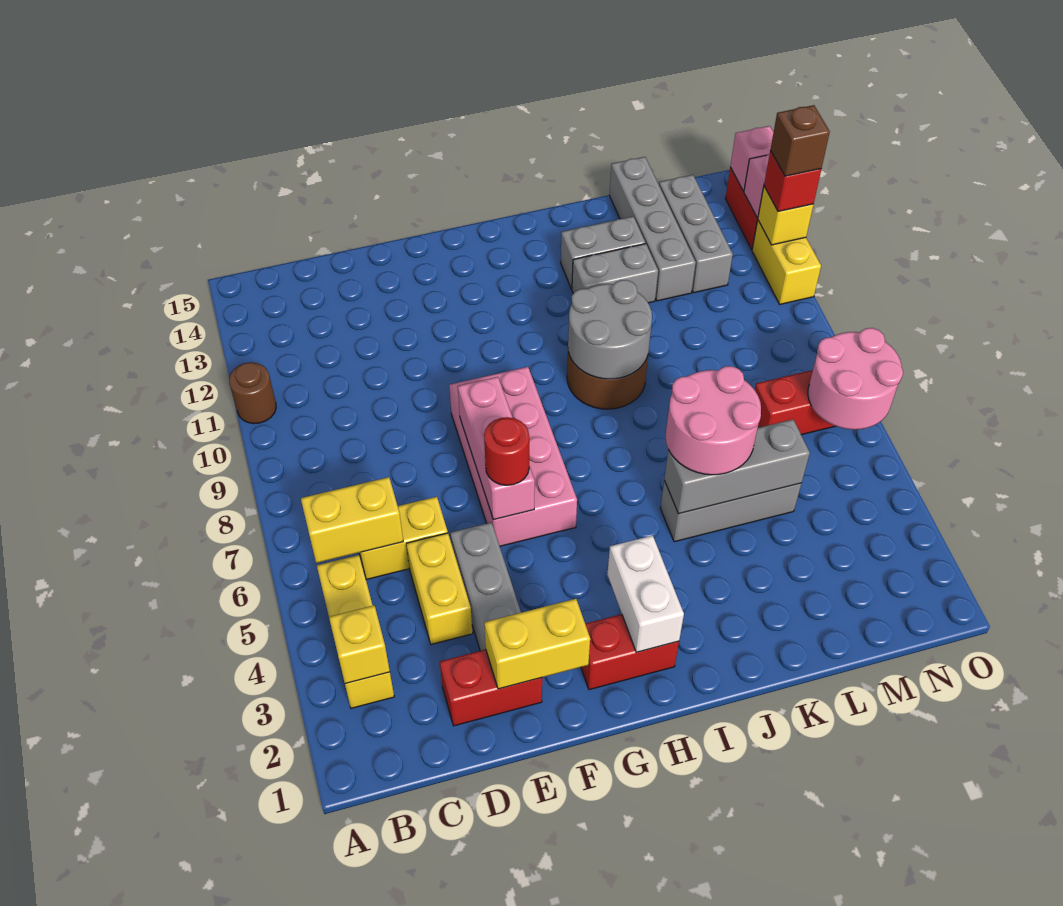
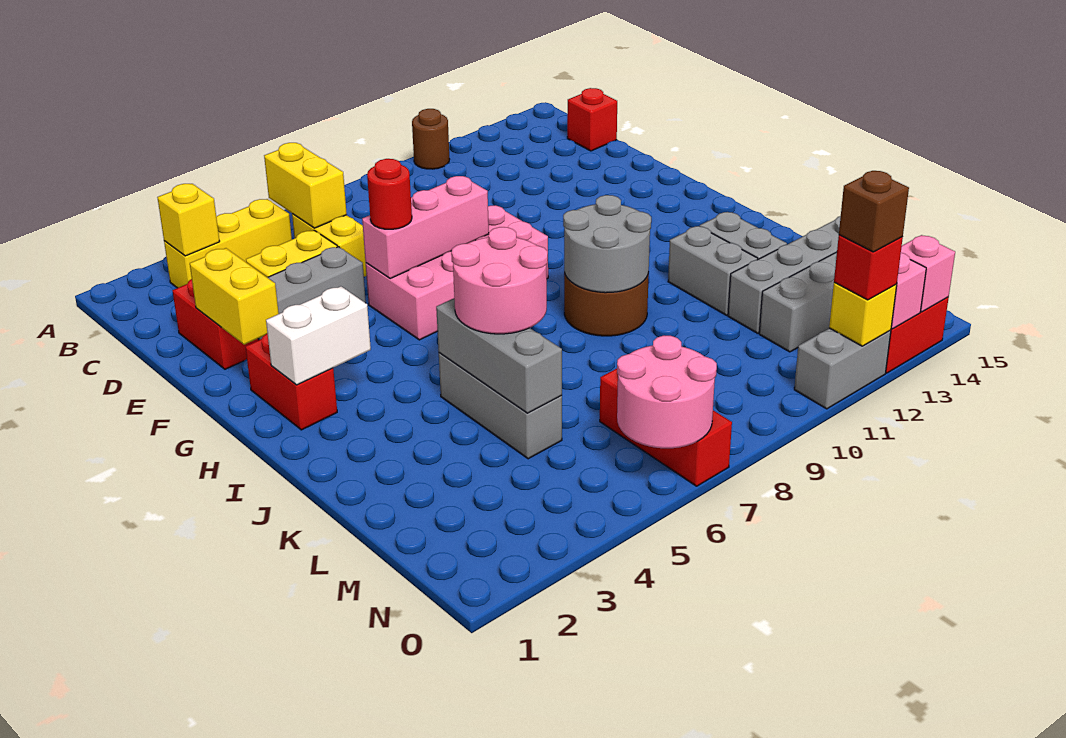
none -> red brick C15 level 1
yellow brick O11:O12 level 1 -> grey brick O11:O12 level 1

